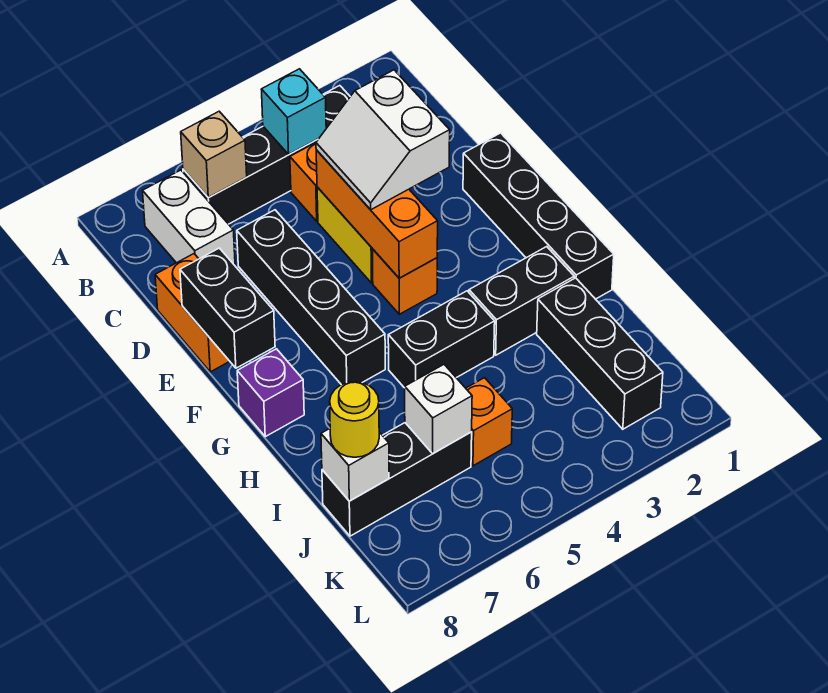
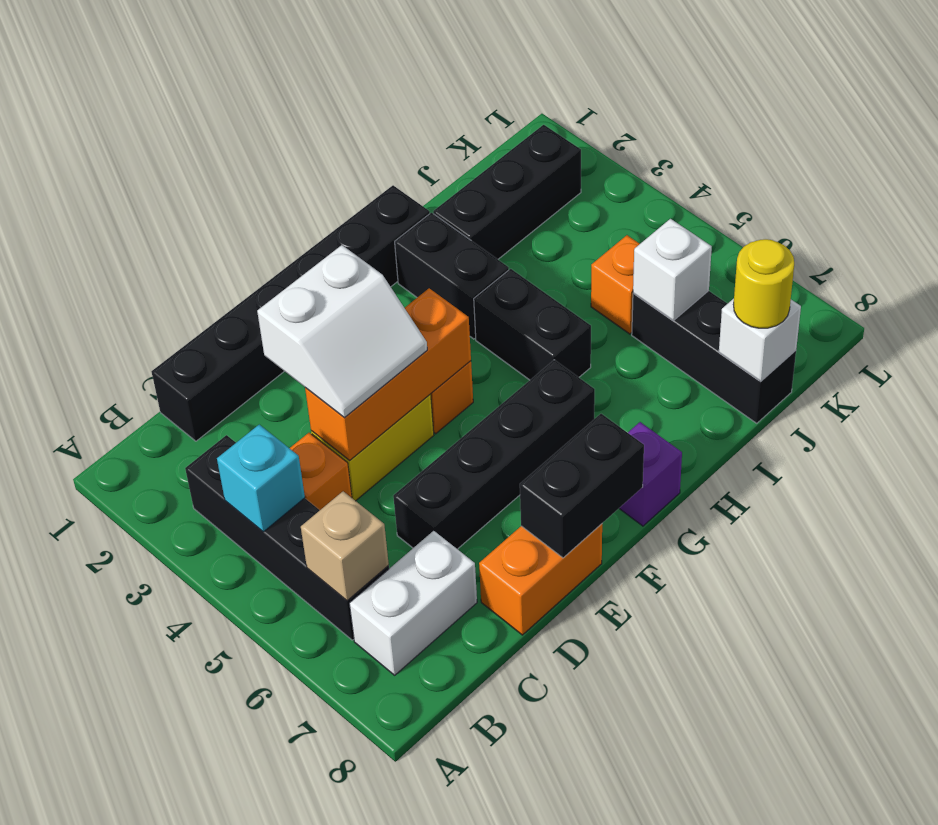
black brick E1:H1 level 1 -> black brick C1:H1 level 1

